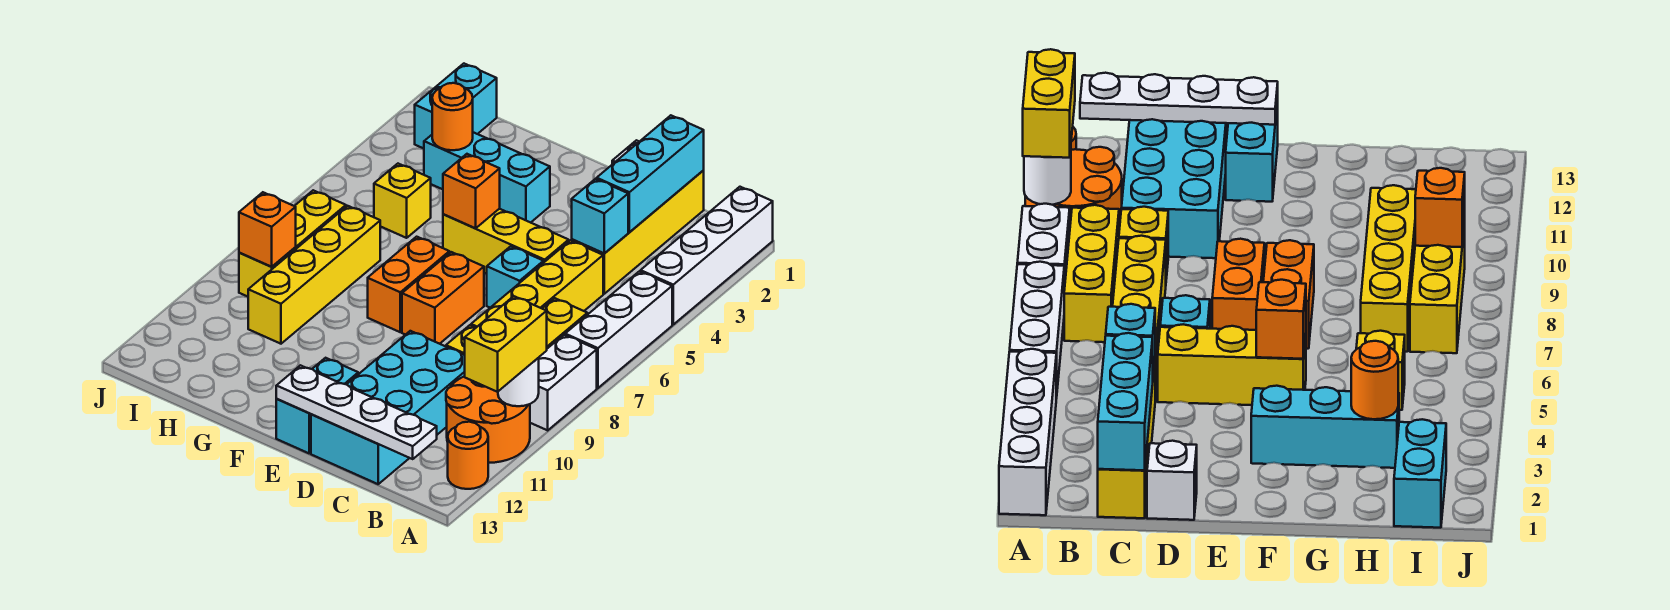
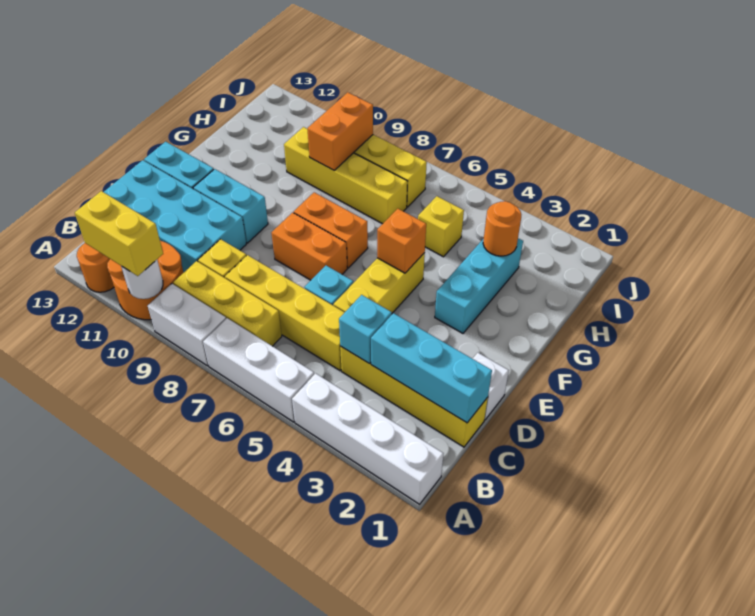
white plate B13:E13 level 2 -> none
cyan brick I1:I2 level 1 -> cyan brick E10:E11 level 1
orange brick I9 level 2 -> orange brick H9:I9 level 2

